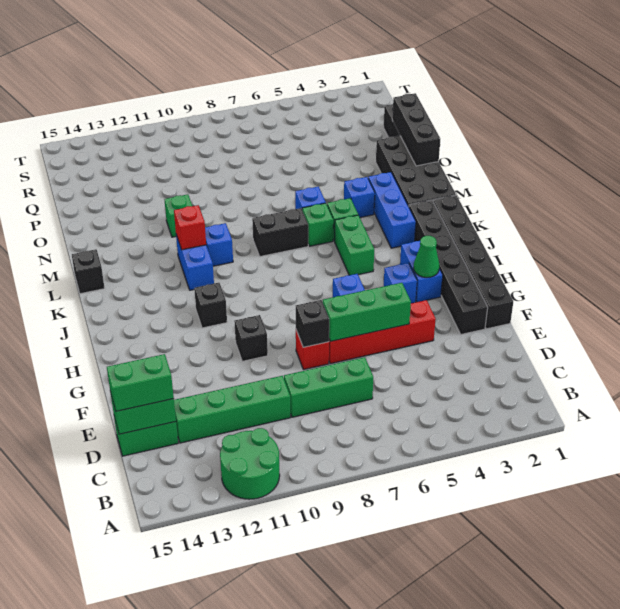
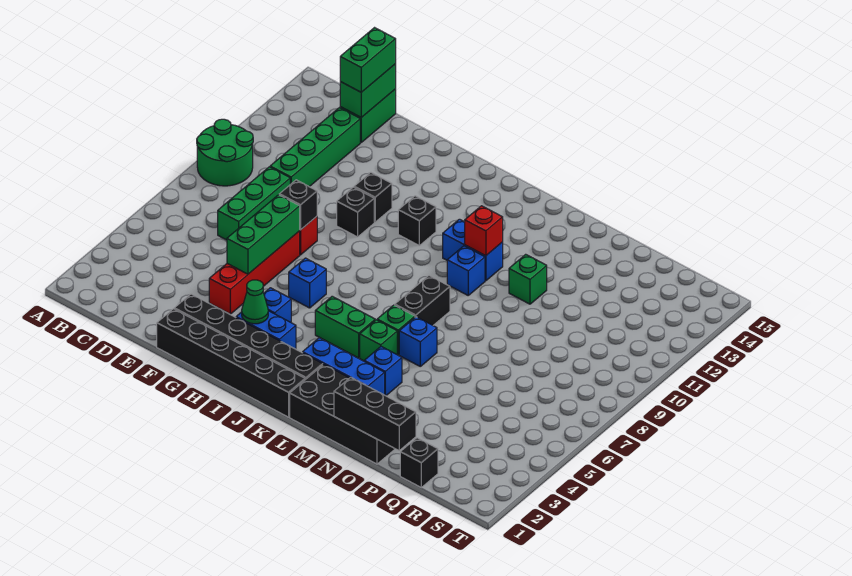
green round brick A11:B12 level 1 -> green round brick A9:B10 level 1
black brick L15 level 1 -> black brick G11 level 1

